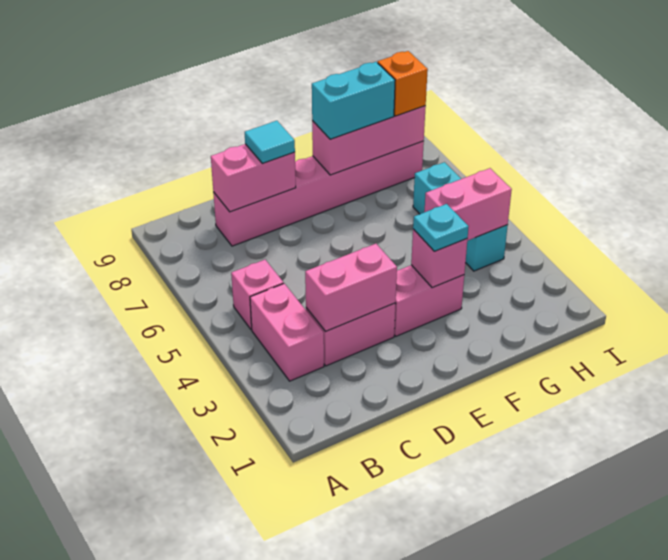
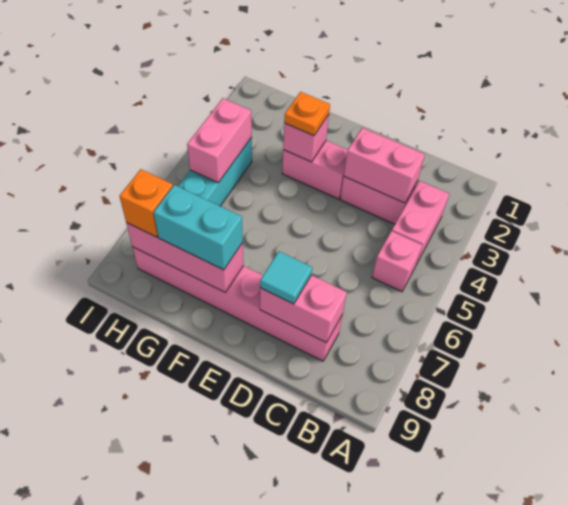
cyan plate F3 level 3 -> orange plate F3 level 3
pink brick G4:H4 level 2 -> pink brick H4:H5 level 2

